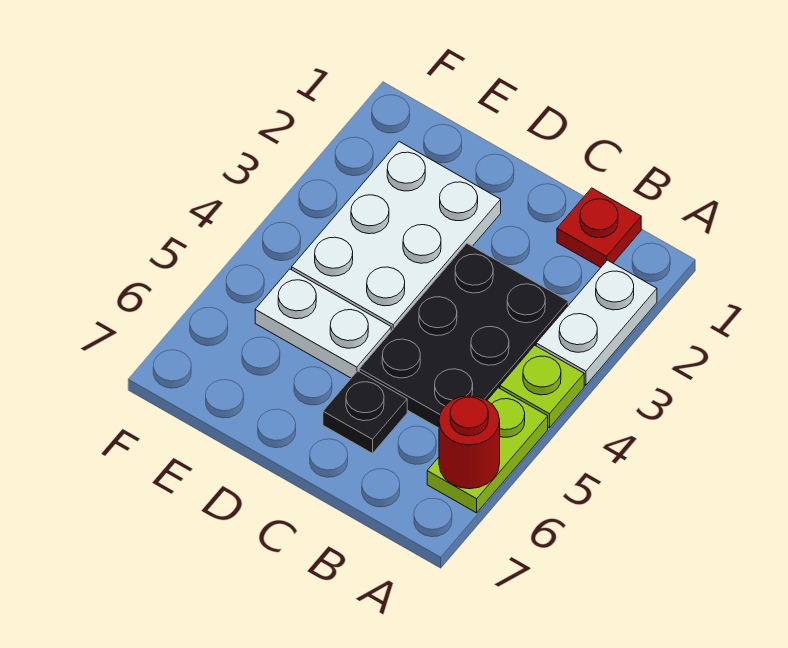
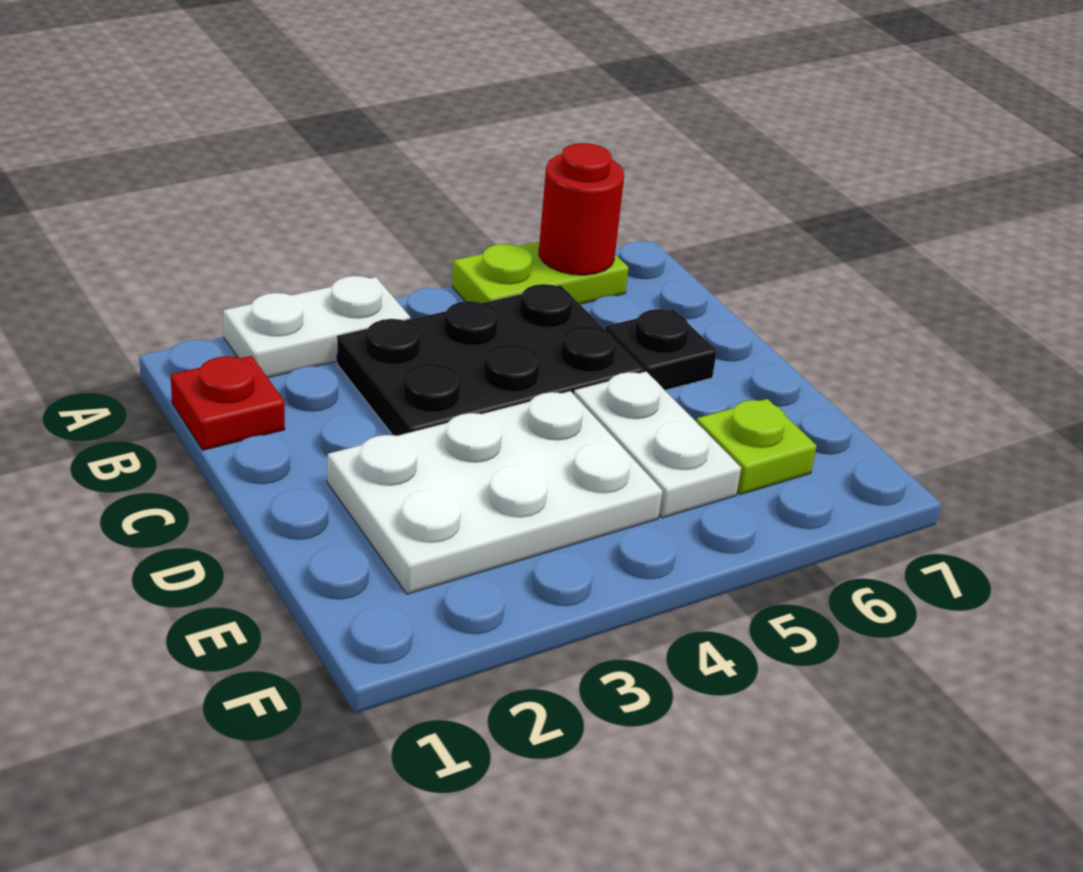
lime plate A4 level 1 -> lime plate E6 level 1

